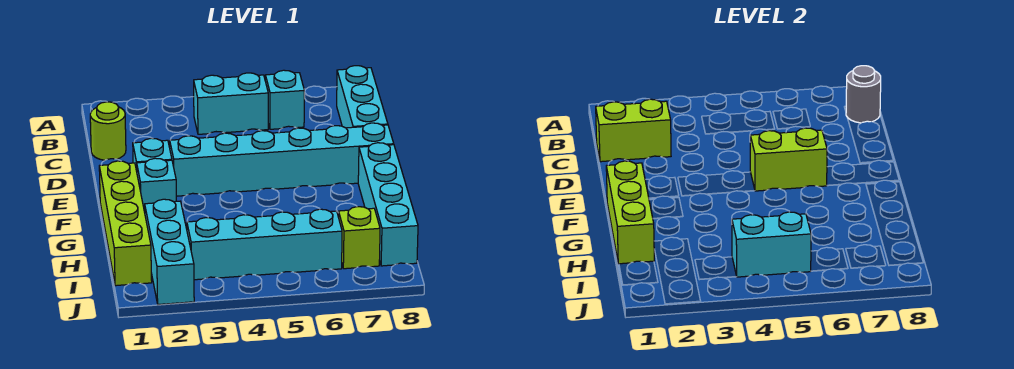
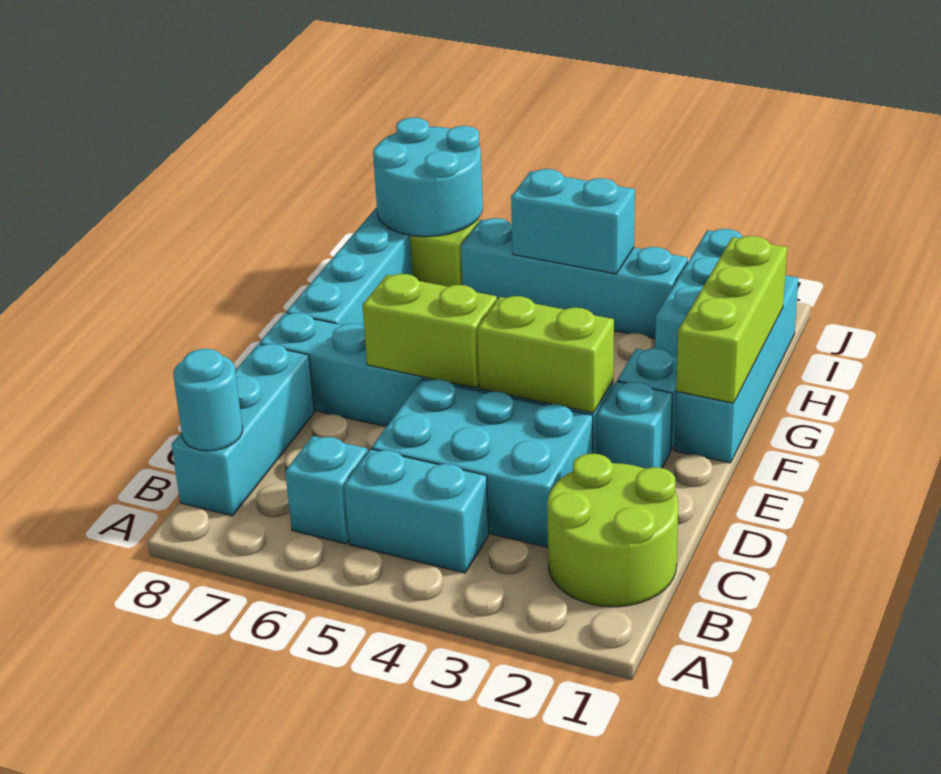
grey round brick B8 level 2 -> cyan round brick B8 level 2
lime round brick C1 level 1 -> lime round brick B1:C2 level 1
lime brick C1:C2 level 2 -> lime brick E3:E4 level 2
none -> cyan brick C3:D5 level 1
lime brick F1:I1 level 1 -> cyan brick F1:I1 level 1
none -> cyan round brick I7:J8 level 2

